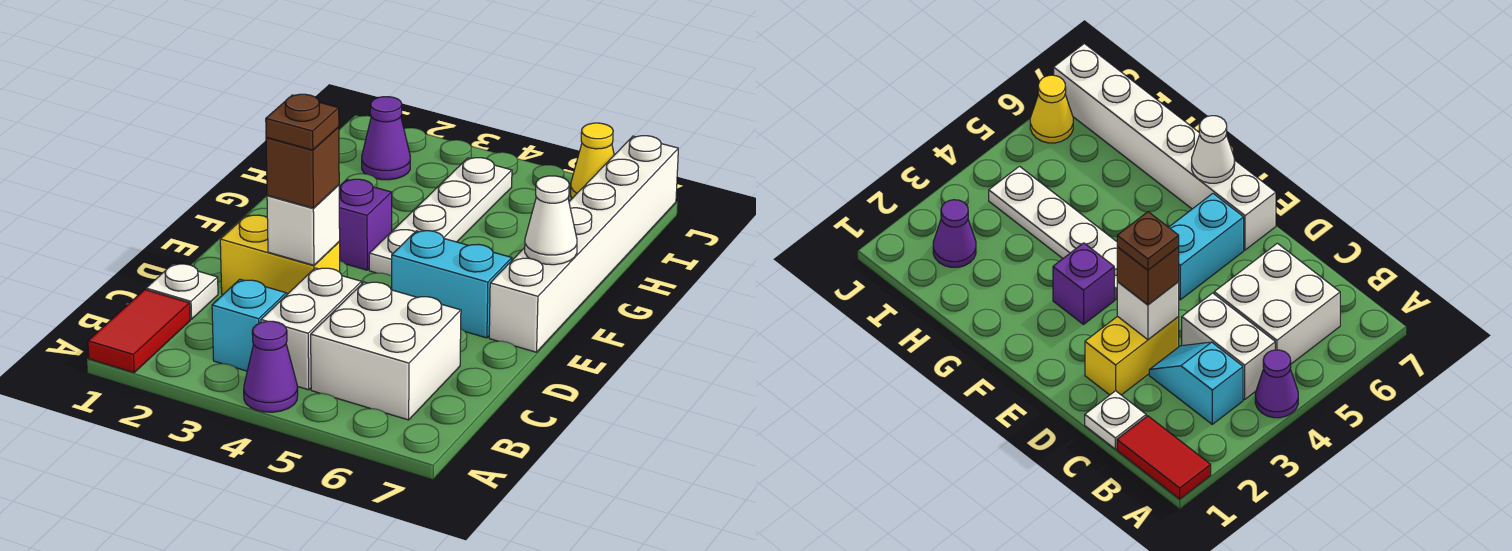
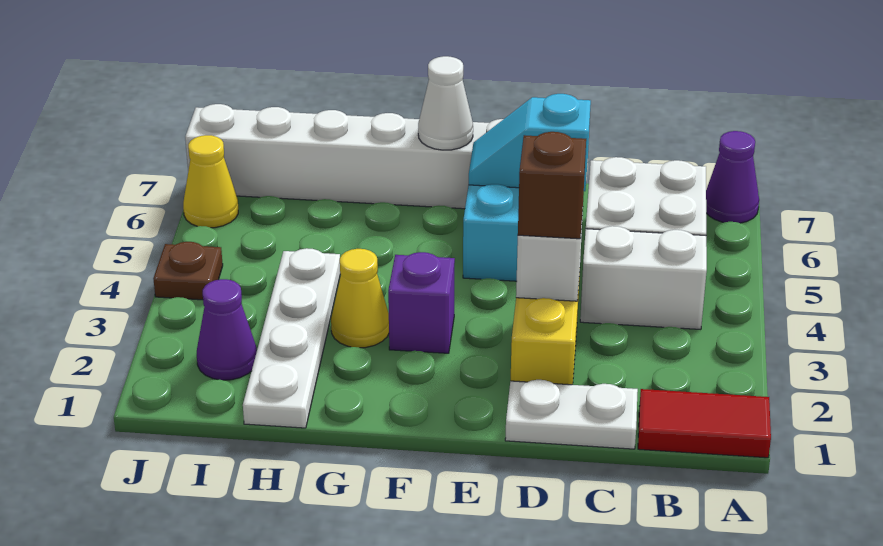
purple cone A4 level 1 -> purple cone A7 level 1
cyan slope B3:C3 level 1 top B -> cyan slope D6:E6 level 2 top D
white plate C1 level 1 -> white plate C1:D1 level 1
brown plate D3 level 4 -> brown plate J4 level 1
white plate F4:I4 level 1 -> white plate H1:H4 level 1
none -> yellow cone G3 level 1

